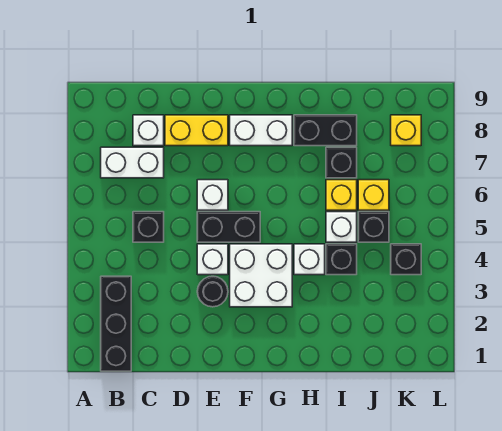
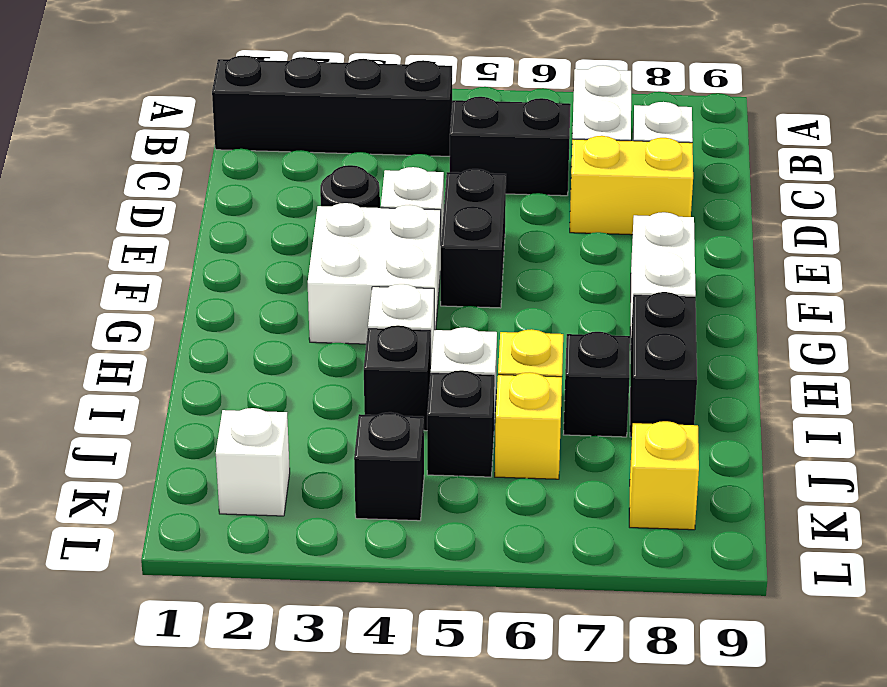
black brick B1:B3 level 1 -> black brick B1:B4 level 1
black brick C5 level 1 -> black brick C5:C6 level 1
yellow brick D8:E8 level 1 -> yellow brick D7:D8 level 1
white brick E6 level 1 -> white brick K2 level 1

